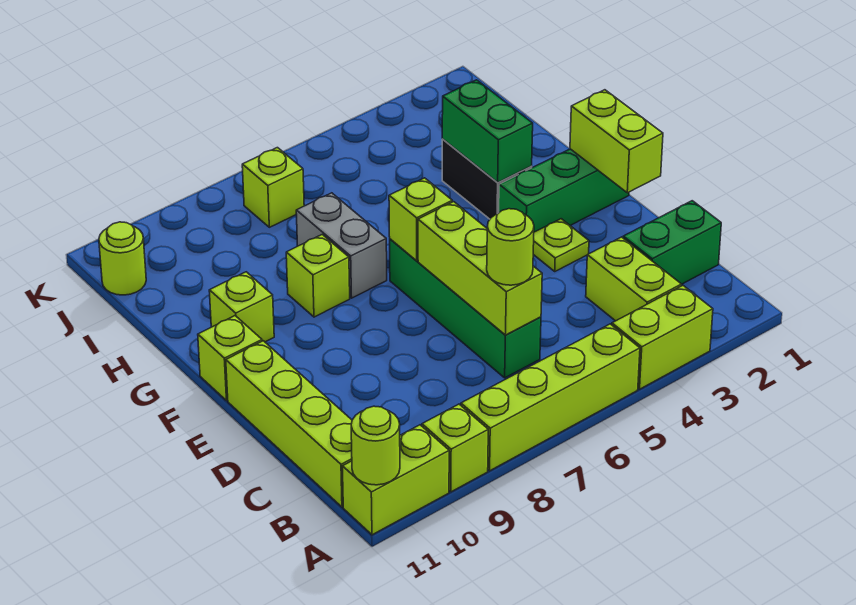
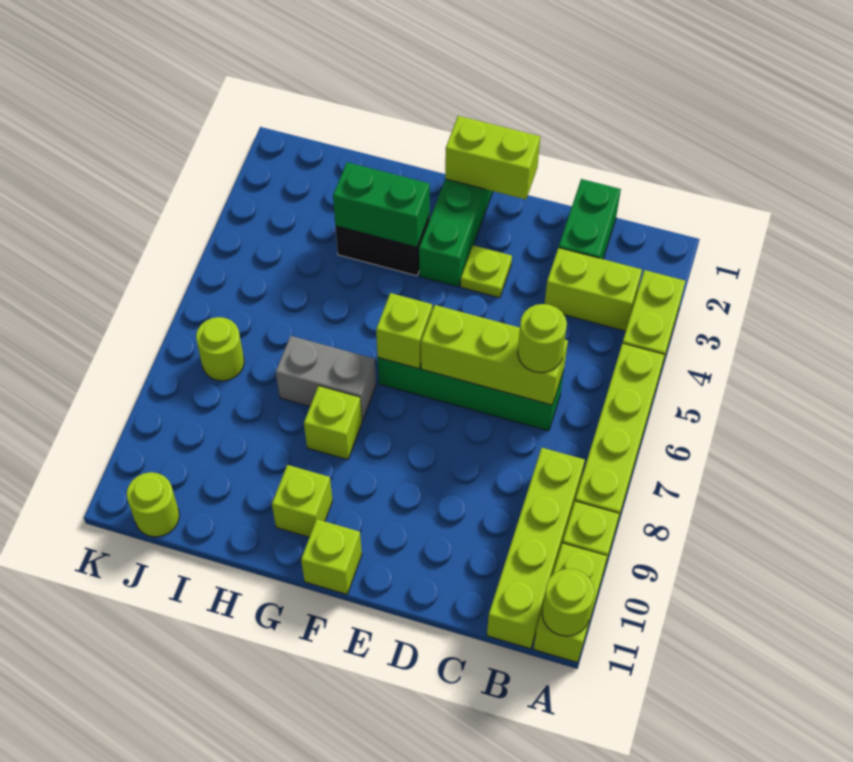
lime brick B11:E11 level 1 -> lime brick B8:B11 level 1
lime brick J7 level 1 -> lime round brick J7 level 1

